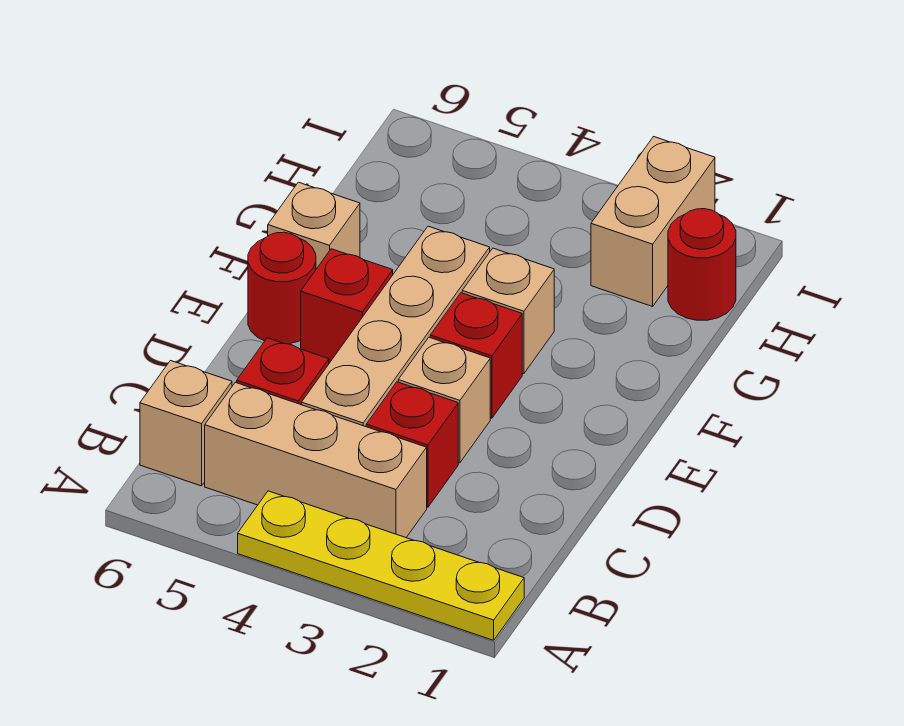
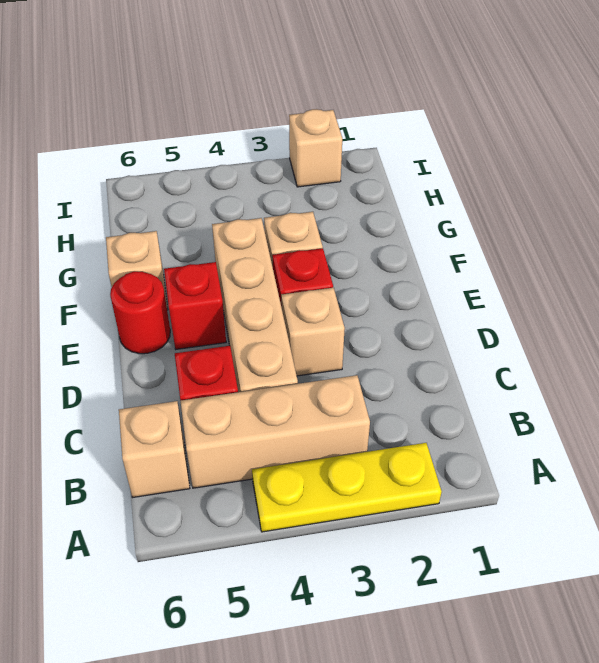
yellow plate A1:A4 level 1 -> yellow plate A2:A4 level 1
red brick C3 level 1 -> none
red round brick H1 level 1 -> none
tan brick H2:I2 level 1 -> tan brick I2 level 1

